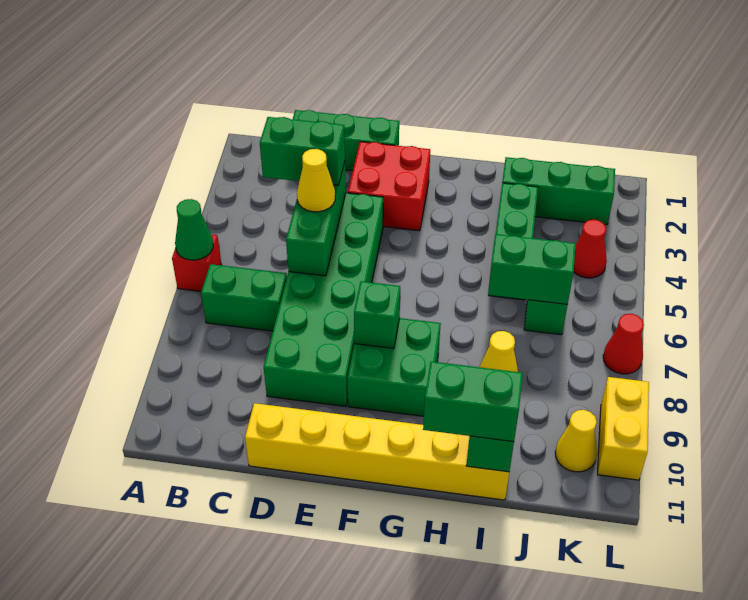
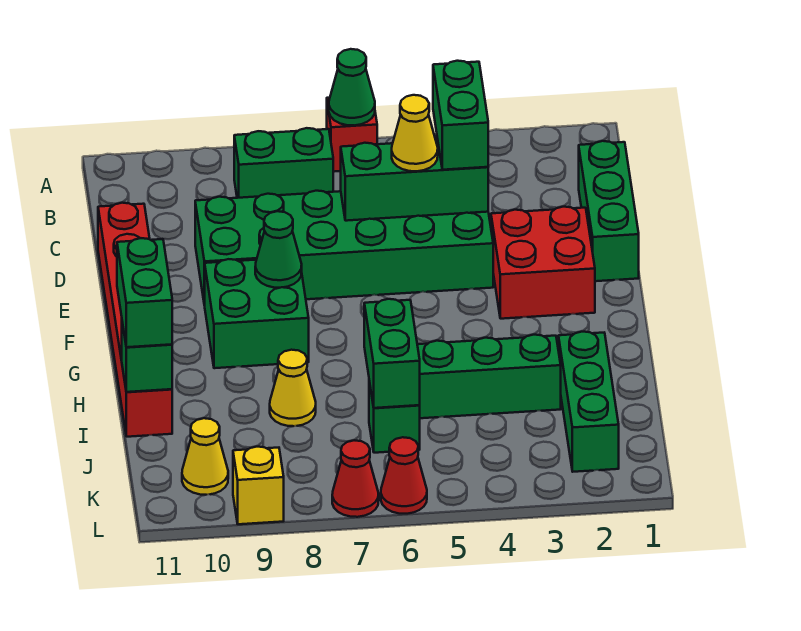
green brick B7:C7 level 1 -> green brick B7:B8 level 1
yellow brick D11:I11 level 1 -> red brick D11:I11 level 1
green brick F8 level 2 -> green cone F8 level 2
red cone K4 level 1 -> red cone L6 level 1
yellow brick L9:L10 level 1 -> yellow brick L9 level 1

